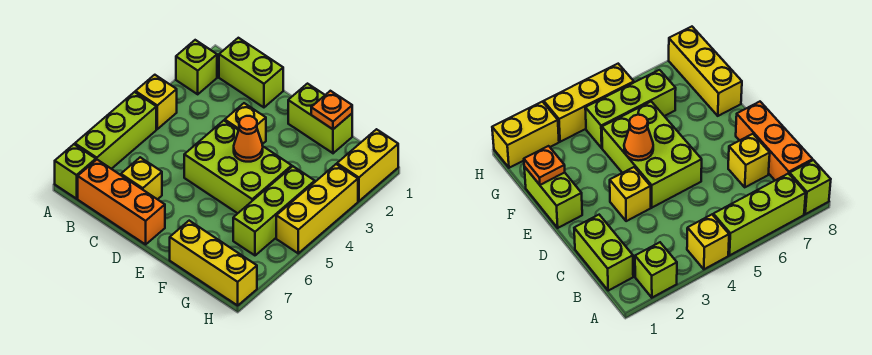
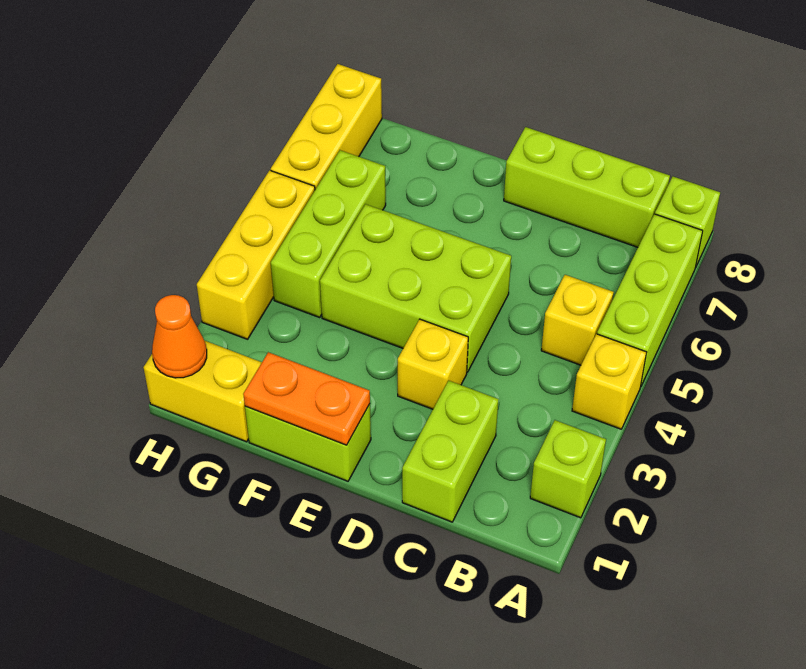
lime brick B1:C1 level 1 -> lime brick C1:C2 level 1
orange brick B8:D8 level 1 -> lime brick B8:D8 level 1
yellow brick C7 level 1 -> yellow brick B5 level 1
orange cone E4 level 2 -> orange cone H1 level 2
orange plate F1 level 2 -> orange plate E1:F1 level 2
yellow brick F8:H8 level 1 -> yellow brick H6:H8 level 1
yellow brick H1:H2 level 1 -> yellow brick G1:H1 level 1

